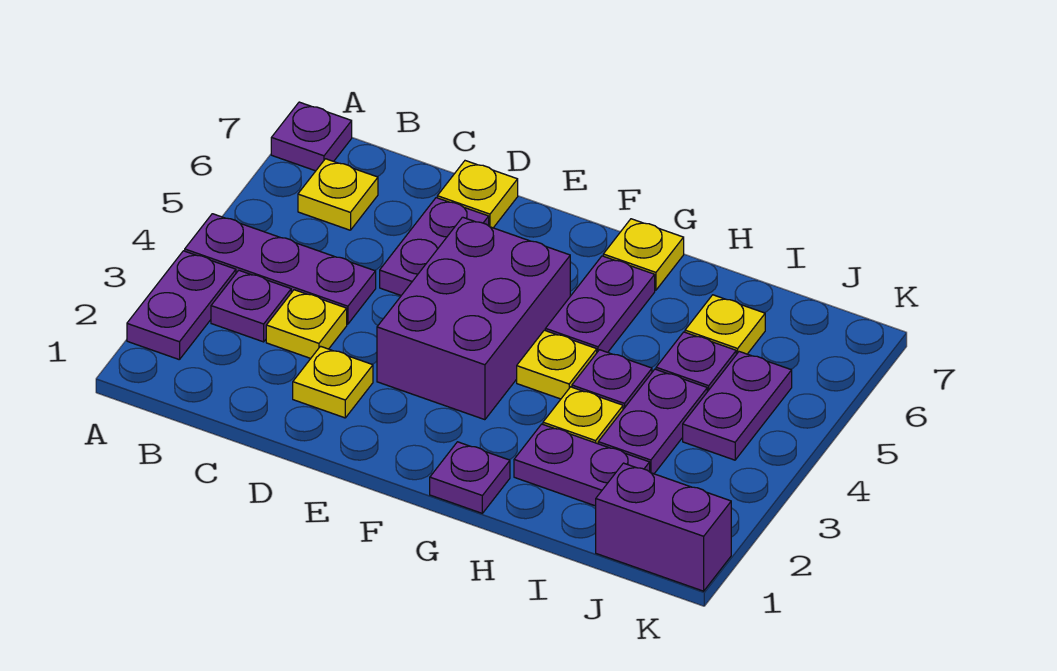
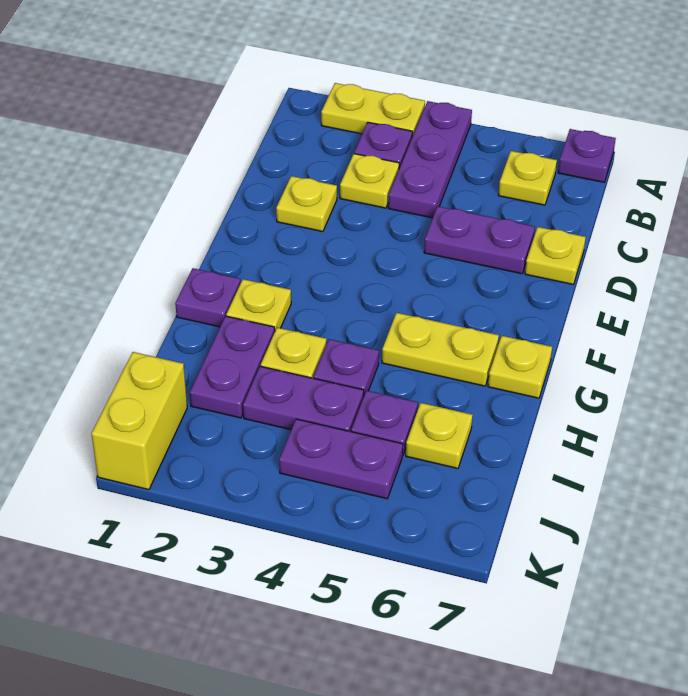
purple plate A2:A3 level 1 -> yellow plate A2:A3 level 1
purple brick E3:F5 level 1 -> none
yellow plate G4 level 1 -> yellow plate G2 level 1
purple plate G5:G6 level 1 -> yellow plate G5:G6 level 1
purple brick J1:K1 level 1 -> yellow brick J1:K1 level 1

